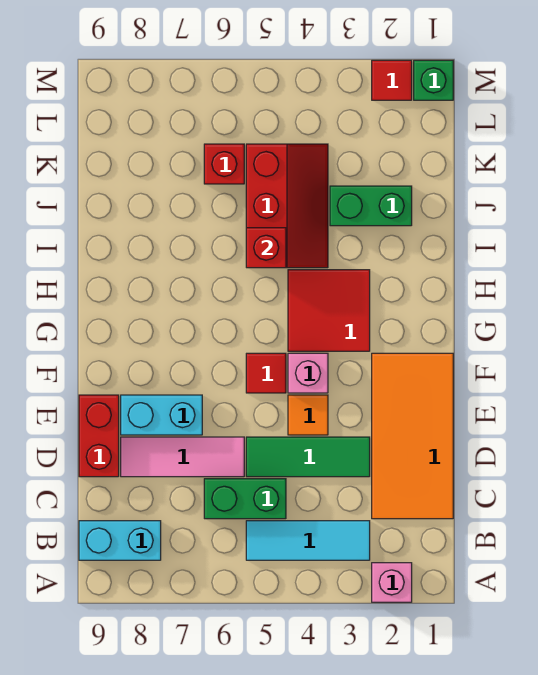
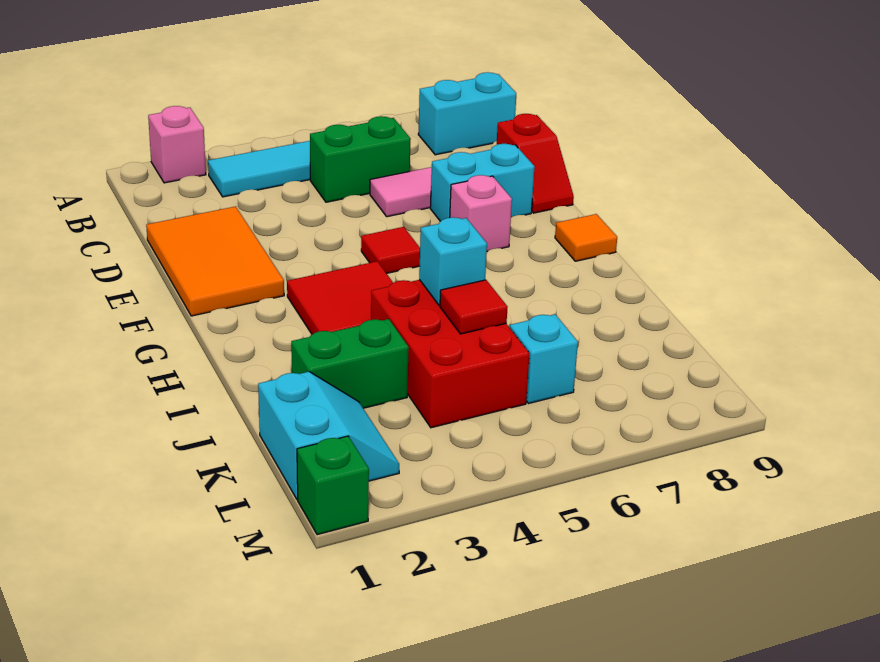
orange tile C1:F2 level 1 -> orange tile D1:F2 level 1
green tile D3:D5 level 1 -> none
red brick D9:E9 level 1 -> red slope D9:E9 level 1 top D
orange tile E4 level 1 -> orange tile G9 level 1
pink brick F4 level 1 -> pink brick F7 level 1
red slope I4:K5 level 1 top 5 -> red brick I4:K5 level 1
red brick I5 level 2 -> cyan brick I5 level 2
none -> cyan slope K1:L2 level 1 top 1
red brick K6 level 1 -> cyan brick K6 level 1
red tile M2 level 1 -> red tile J5 level 2

